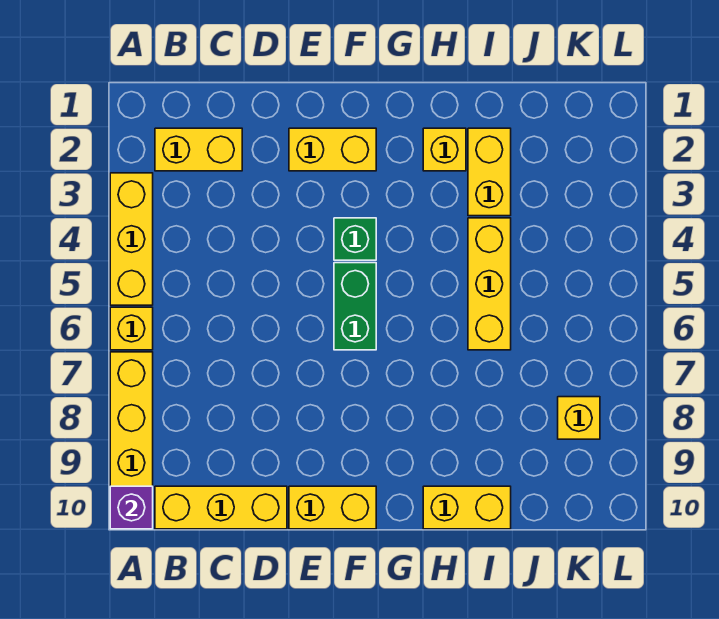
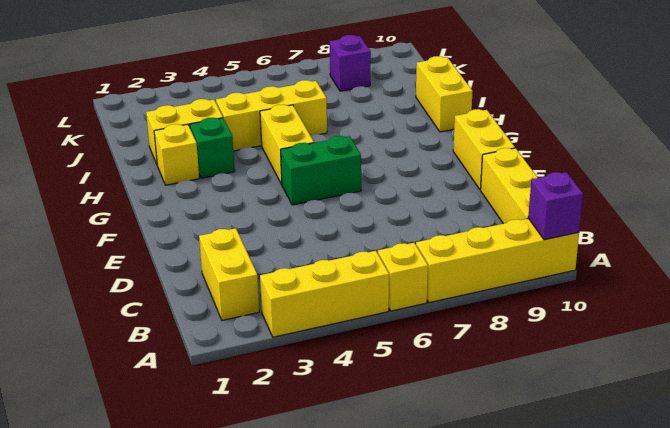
yellow brick E2:F2 level 1 -> yellow brick G5:H5 level 1
green brick F4 level 1 -> green brick H3 level 1
yellow brick K8 level 1 -> purple brick K8 level 1

